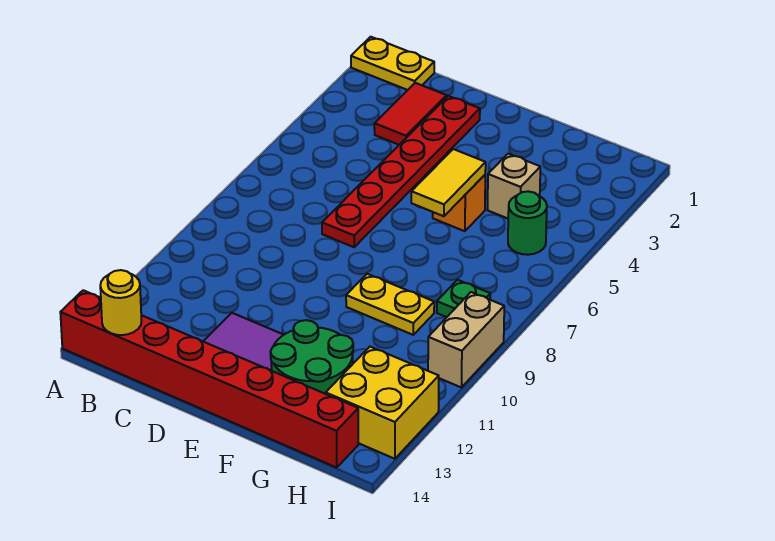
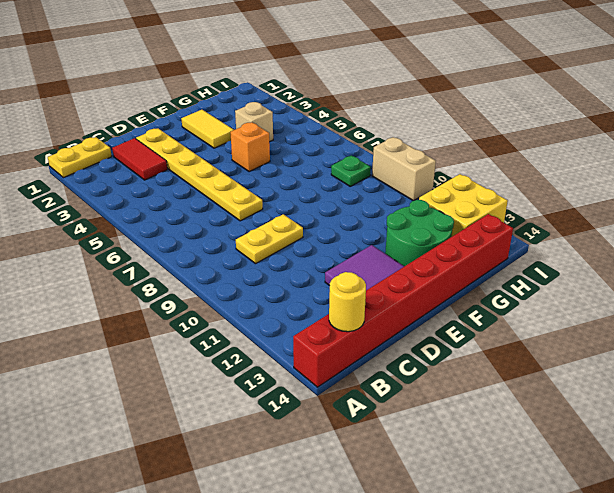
red plate D2:D7 level 1 -> yellow plate D2:D7 level 1
yellow tile F5:F6 level 2 -> yellow tile F2:F3 level 1
yellow plate F9:G9 level 1 -> yellow plate C9:D9 level 1
green round brick H5 level 1 -> none

